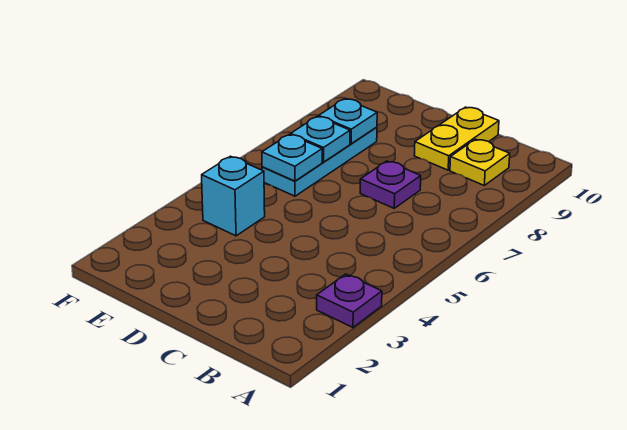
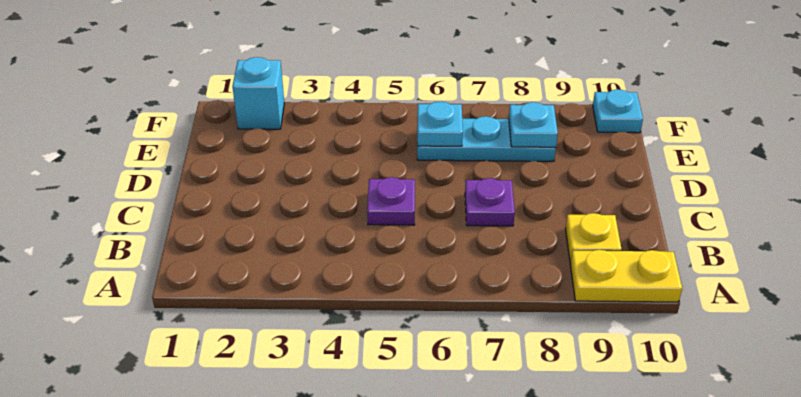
purple plate A3 level 1 -> purple plate C5 level 1
yellow plate C9:C10 level 1 -> yellow plate A9:A10 level 1
cyan brick E4 level 1 -> cyan brick F2 level 1
cyan plate E7 level 2 -> cyan plate F10 level 1

